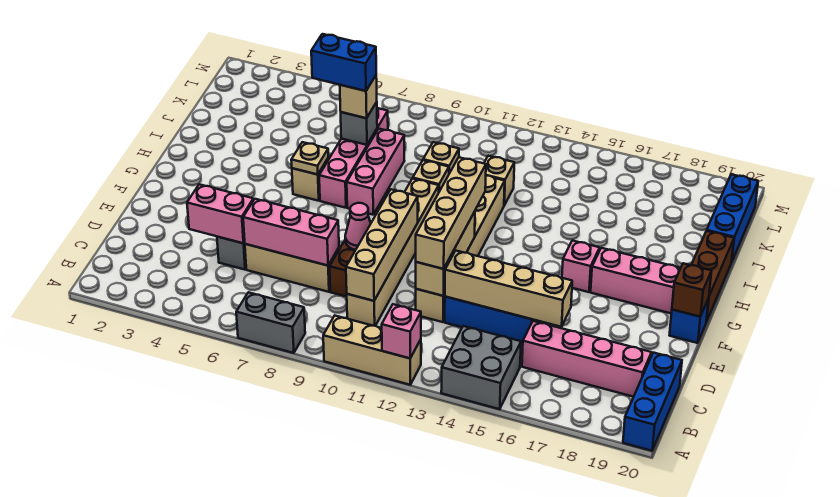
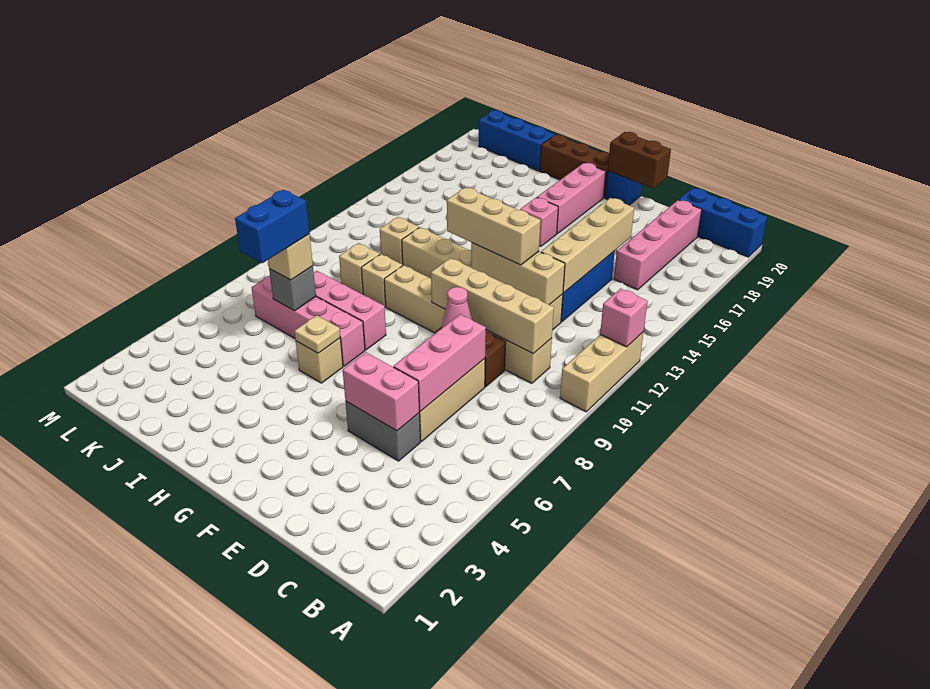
grey brick A7:A8 level 1 -> none
grey brick A14:B15 level 1 -> none
pink brick D4:D5 level 2 -> pink brick D5:E5 level 2
tan brick D12:G12 level 3 -> tan brick E12:G12 level 3
brown brick F20 level 2 -> brown brick E20:F20 level 2

